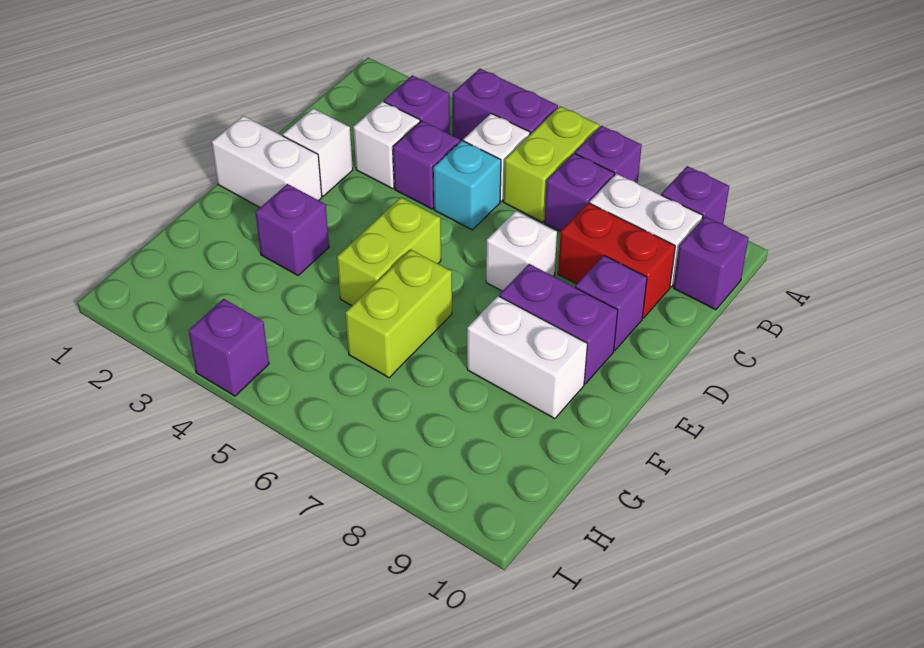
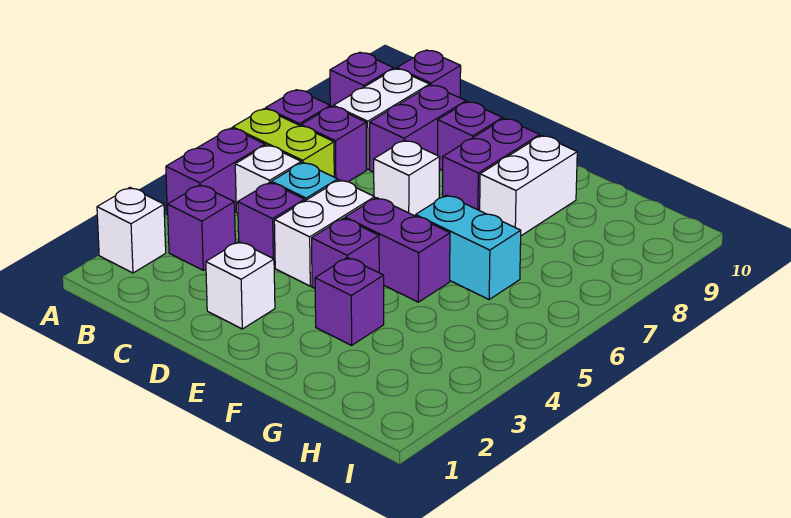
white brick C3 level 1 -> white brick A2 level 1
red brick C8:C9 level 1 -> purple brick C8:C9 level 1
white brick E1:E2 level 1 -> white brick D4:D5 level 1
lime brick E5:F5 level 1 -> purple brick E5:F5 level 1
lime brick F6:G6 level 1 -> cyan brick F6:G6 level 1
purple brick I4 level 1 -> purple brick E4 level 1

